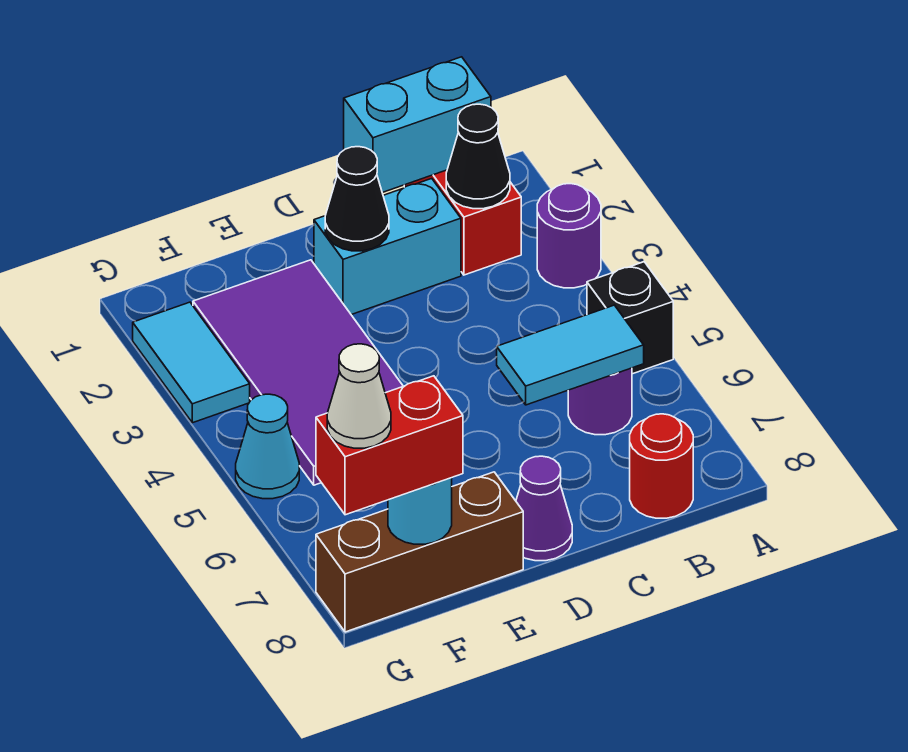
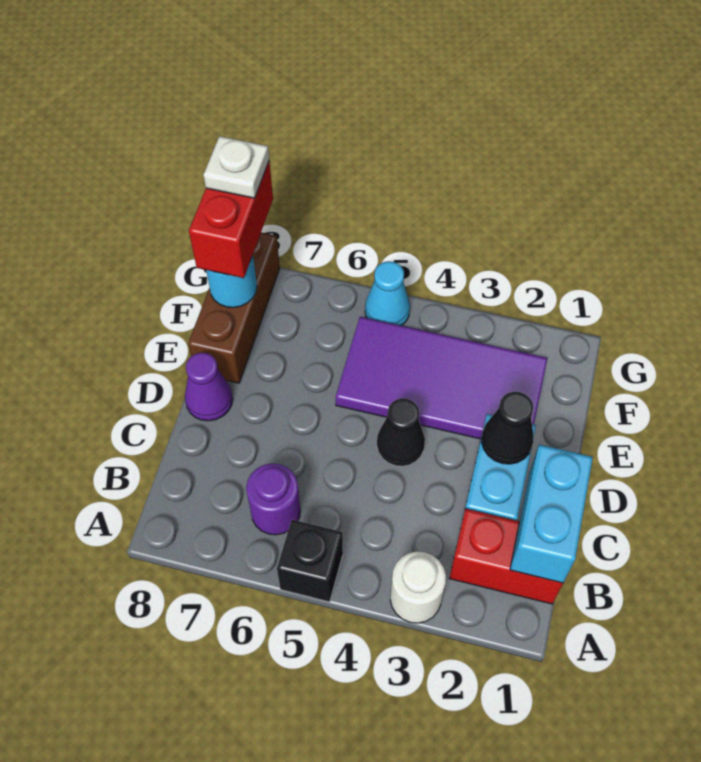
purple round brick A3 level 1 -> white round brick A3 level 1
black cone B2 level 2 -> black cone D4 level 1
cyan tile B6:C6 level 2 -> none
red round brick B8 level 1 -> none
cyan tile G2:G3 level 1 -> none
white cone G8 level 4 -> white plate G8 level 4

